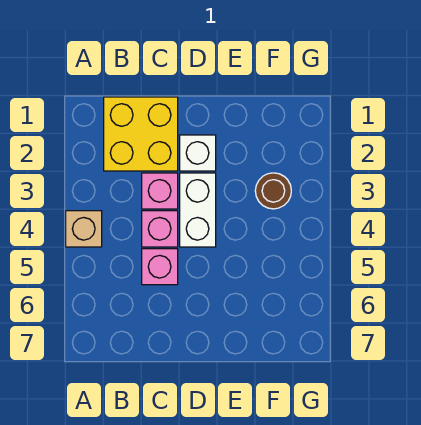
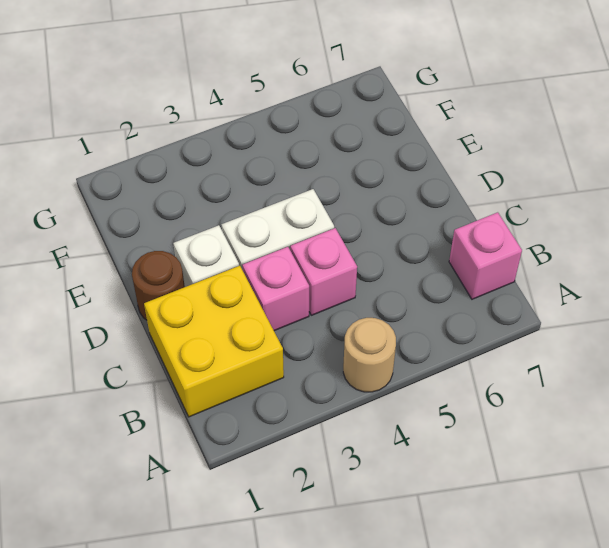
tan brick A4 level 1 -> tan round brick A4 level 1
pink brick C5 level 1 -> pink brick B7 level 1
brown round brick F3 level 1 -> brown round brick D1 level 1

